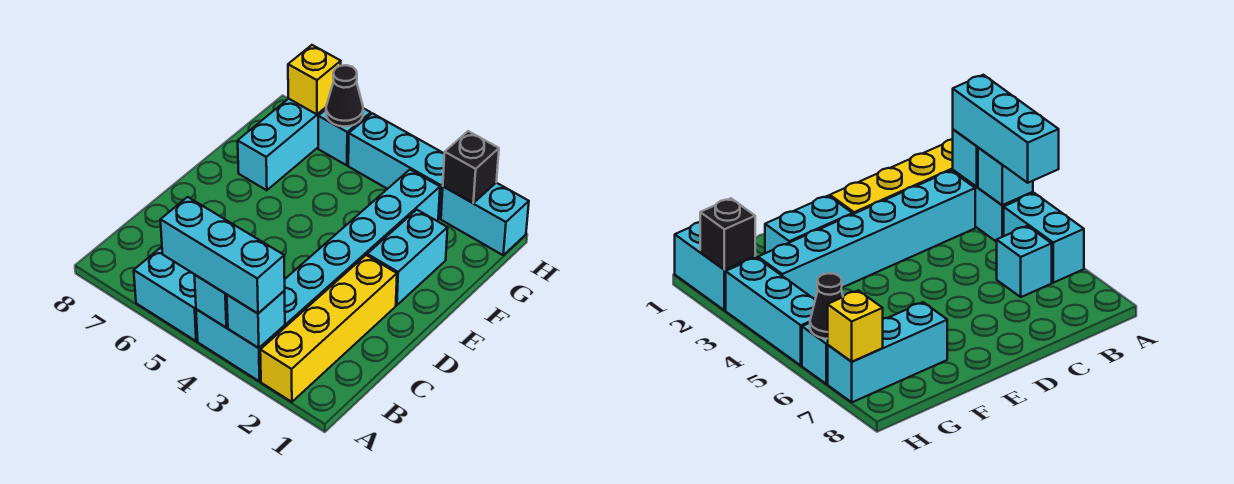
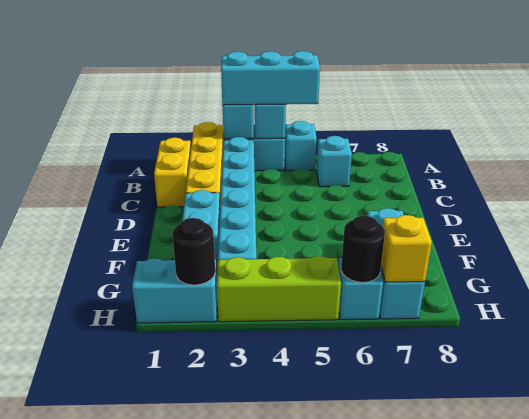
cyan brick A5:A6 level 1 -> cyan brick A5 level 1
none -> yellow brick B1:C1 level 1
black brick H2 level 2 -> black round brick H2 level 2
cyan brick H3:H5 level 1 -> lime brick H3:H5 level 1
black cone H6 level 2 -> black round brick H6 level 2

